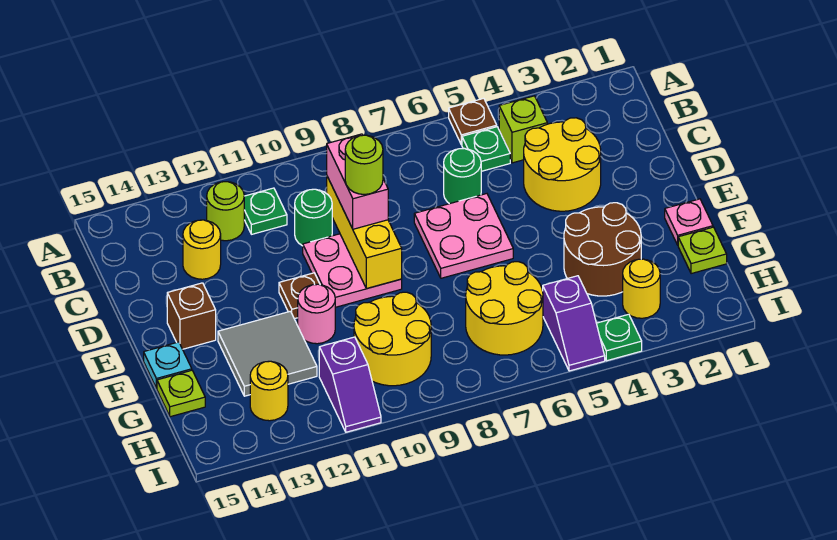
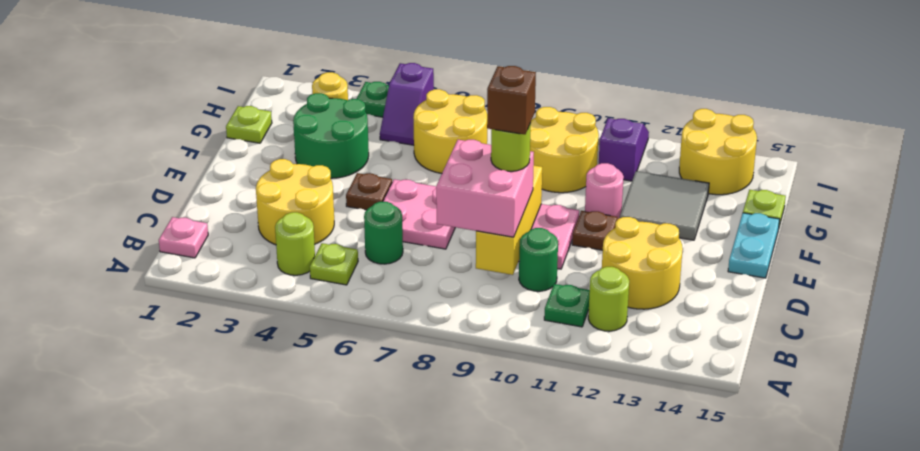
brown plate A5 level 1 -> brown plate E5 level 1
lime brick B4 level 1 -> lime round brick B4 level 1
green plate B5 level 1 -> lime plate B5 level 1
pink brick C9:D9 level 3 -> pink brick C8:D9 level 3
yellow round brick C13 level 1 -> yellow round brick C12:D13 level 1
brown brick E14 level 1 -> brown brick D9 level 5
pink plate F1 level 1 -> pink plate B1 level 1
brown round brick F3:G4 level 1 -> green round brick F3:G4 level 1
cyan plate F15 level 1 -> cyan plate E15:F15 level 1
purple slope H5:I5 level 1 top H -> purple slope H5:I5 level 1 top I
yellow round brick H13 level 1 -> yellow round brick H13:I14 level 1

